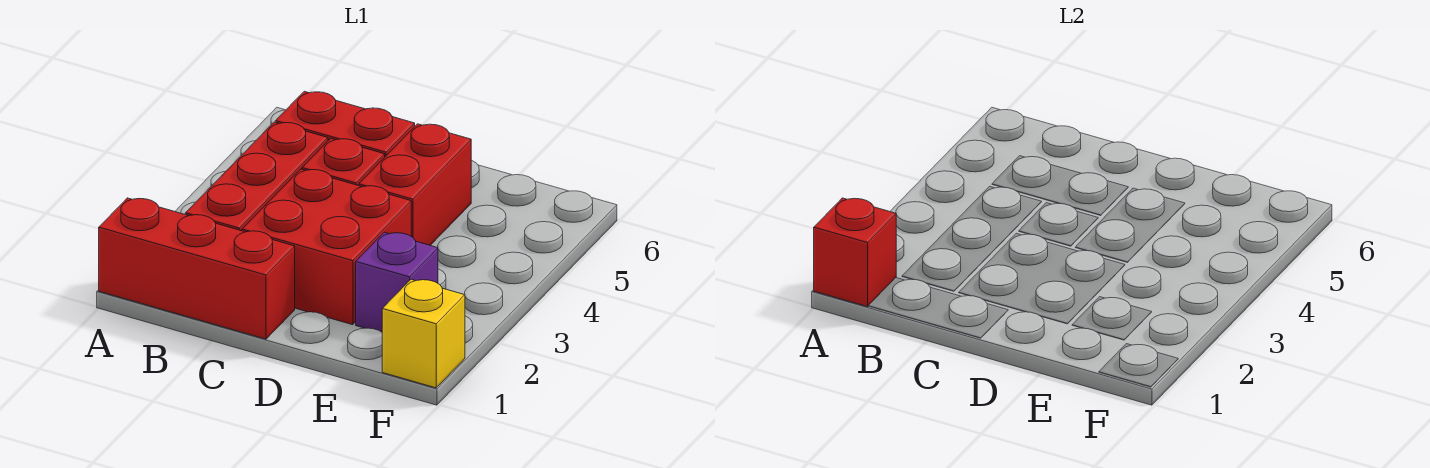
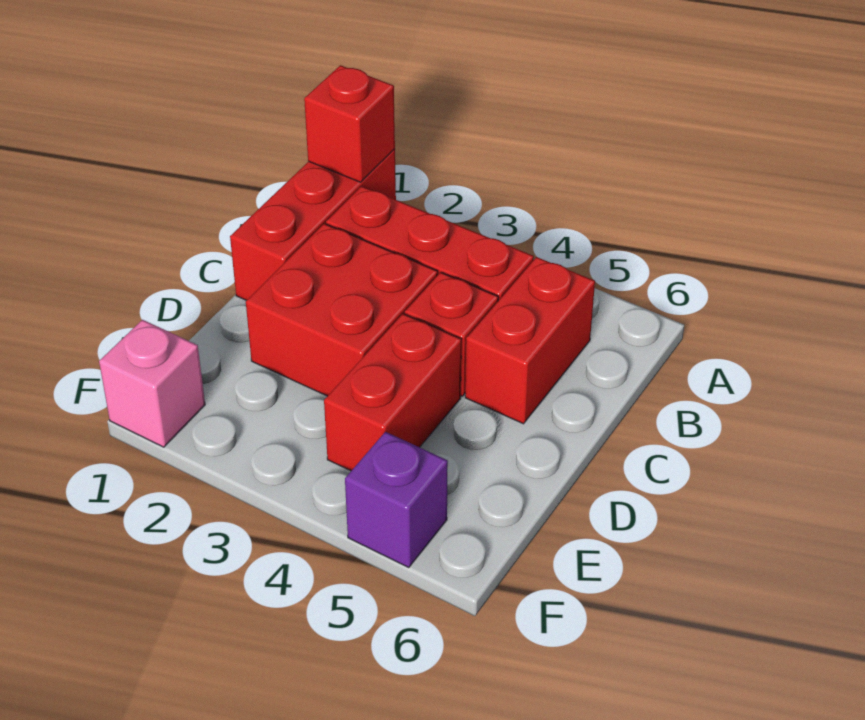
red brick D4:D5 level 1 -> red brick D4:E4 level 1
purple brick E2 level 1 -> purple brick F5 level 1
yellow brick F1 level 1 -> pink brick F1 level 1

